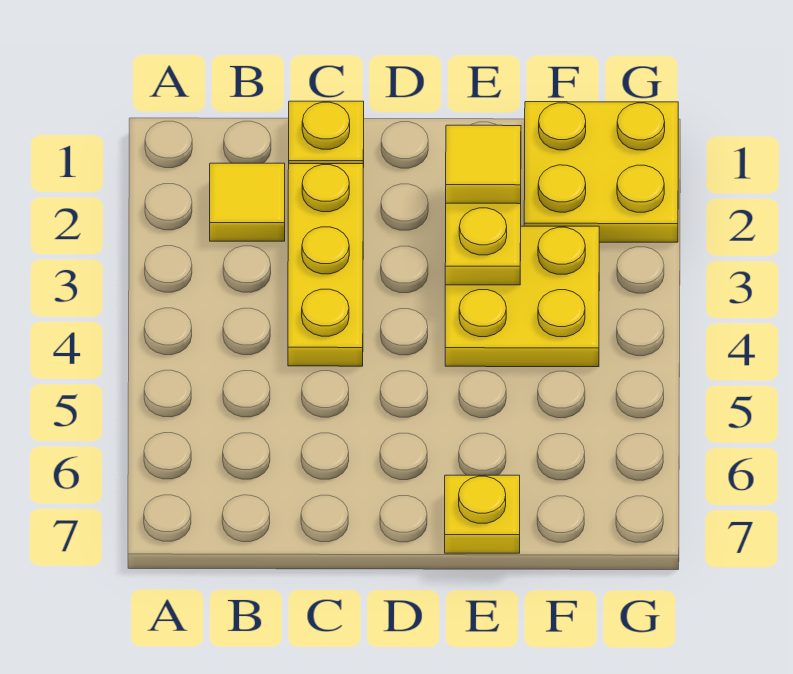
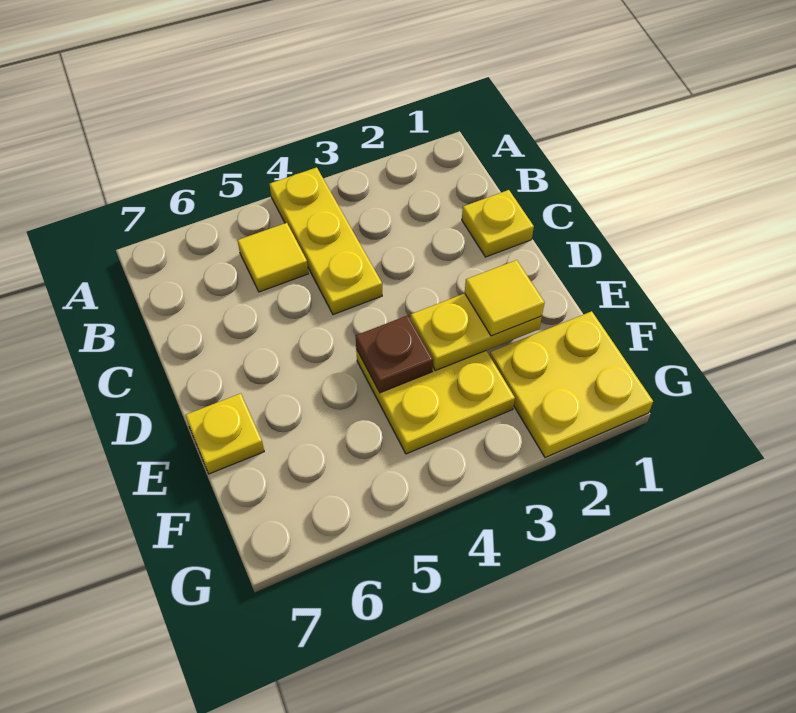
yellow tile B2 level 1 -> yellow tile B5 level 1
yellow plate C2:C4 level 1 -> yellow plate A4:C4 level 1
none -> brown plate E4 level 2

